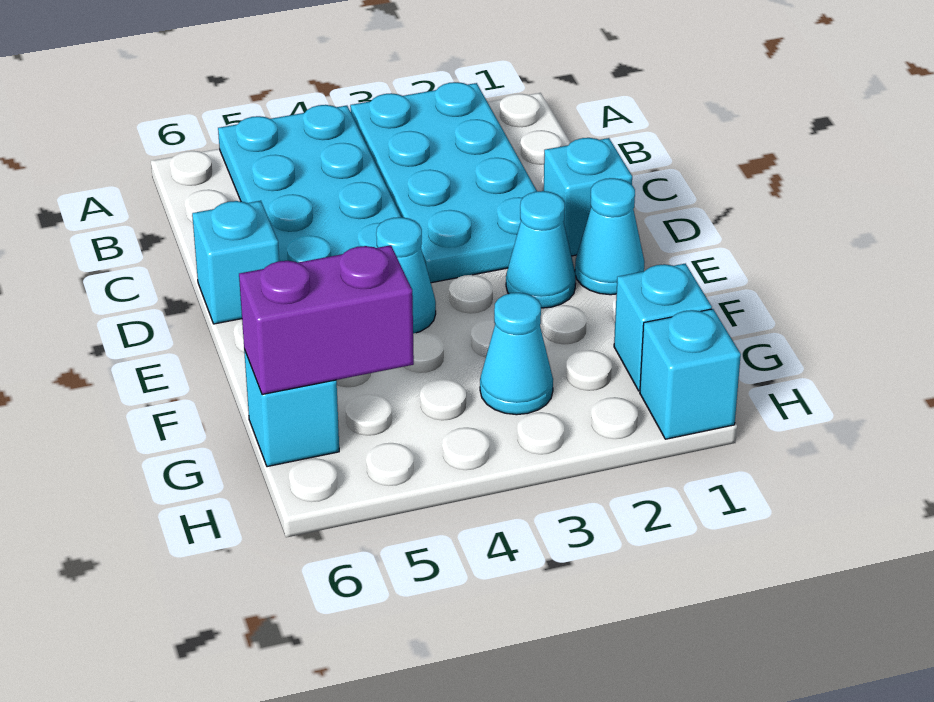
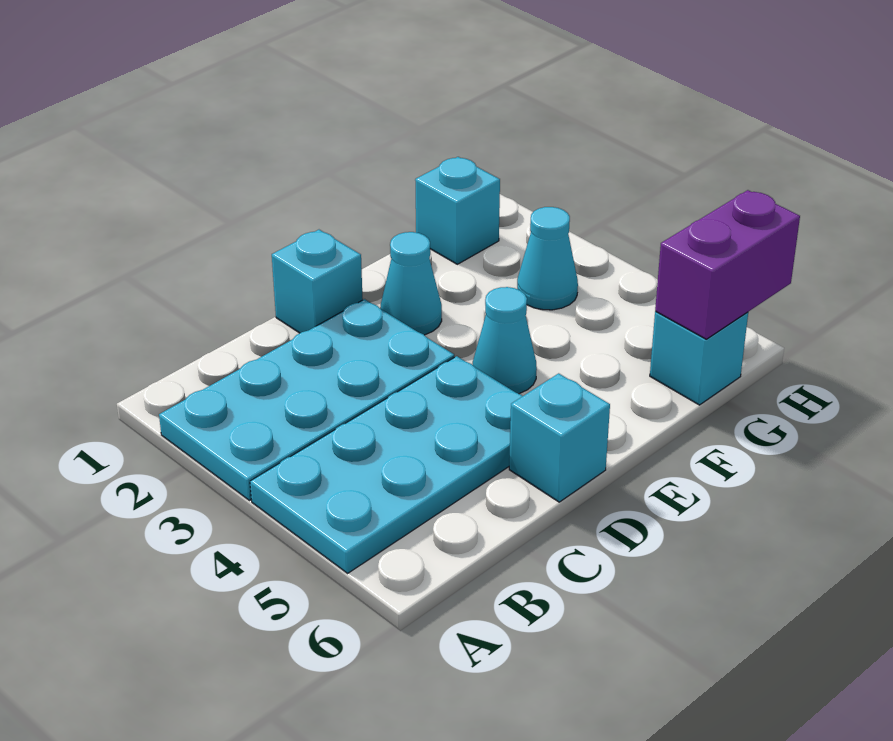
cyan cone E1 level 1 -> none
purple brick G5:G6 level 2 -> purple brick G6:H6 level 2
cyan brick H1 level 1 -> none

